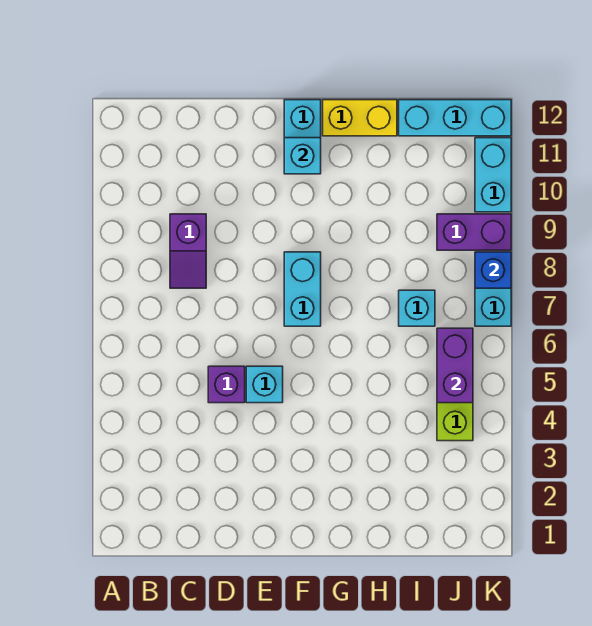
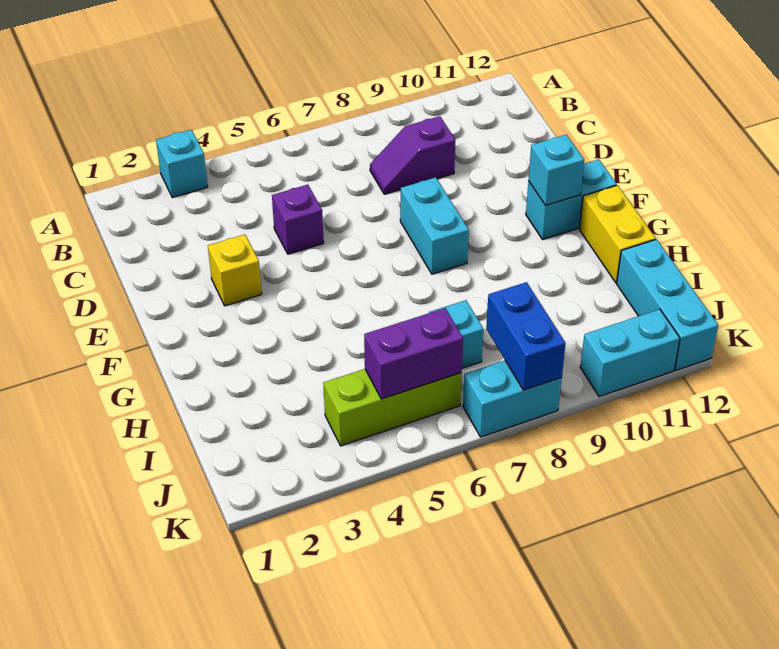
none -> yellow brick E3 level 1
cyan brick E5 level 1 -> cyan brick A3 level 1
cyan brick F7:F8 level 1 -> cyan brick E8:F8 level 1
purple brick J9:K9 level 1 -> none
blue brick K8 level 2 -> blue brick J8:K8 level 2

